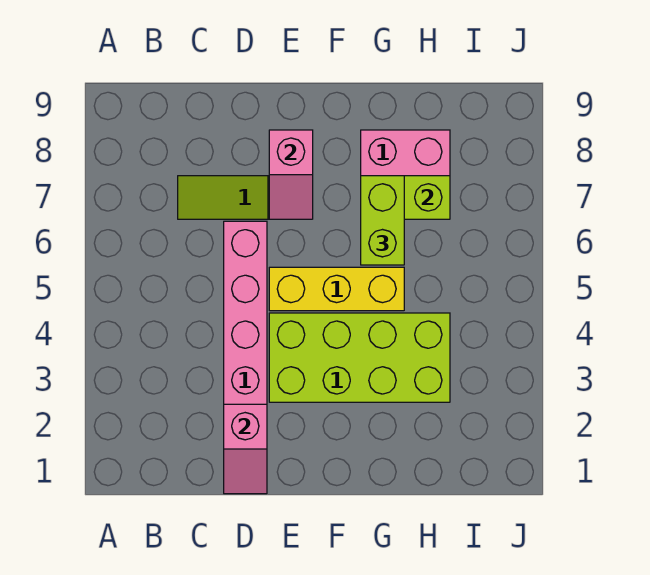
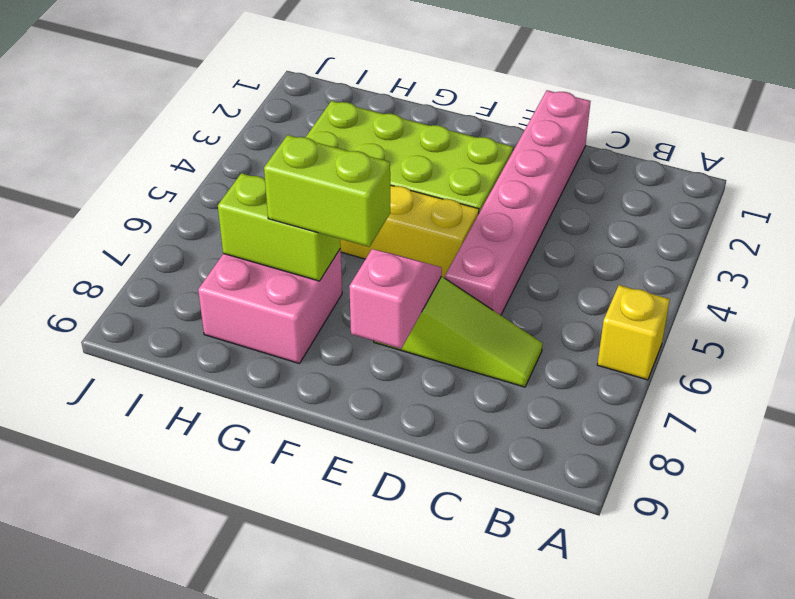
none -> yellow brick A6 level 1
pink slope D1:D2 level 2 top 2 -> none
lime brick G6:G7 level 3 -> lime brick F7:G7 level 3

